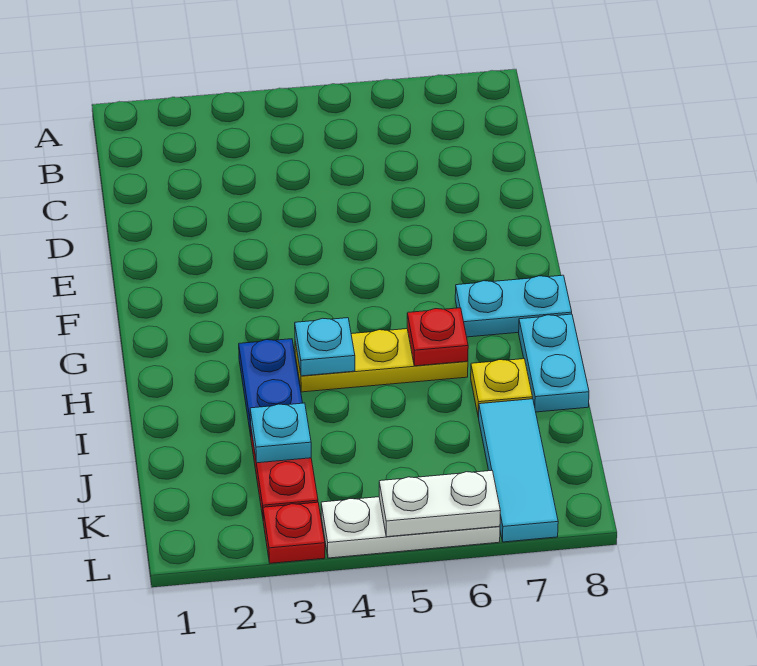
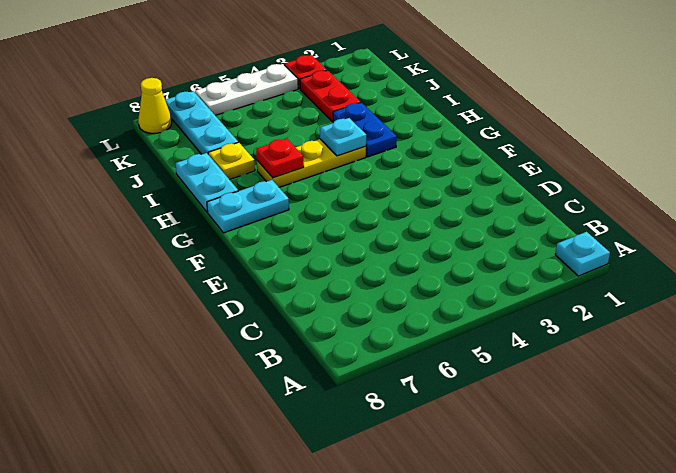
cyan plate J3 level 2 -> cyan plate A1 level 1
cyan tile J7:L7 level 1 -> cyan plate J7:L7 level 1
white plate L5:L6 level 2 -> none
none -> yellow cone L8 level 1

